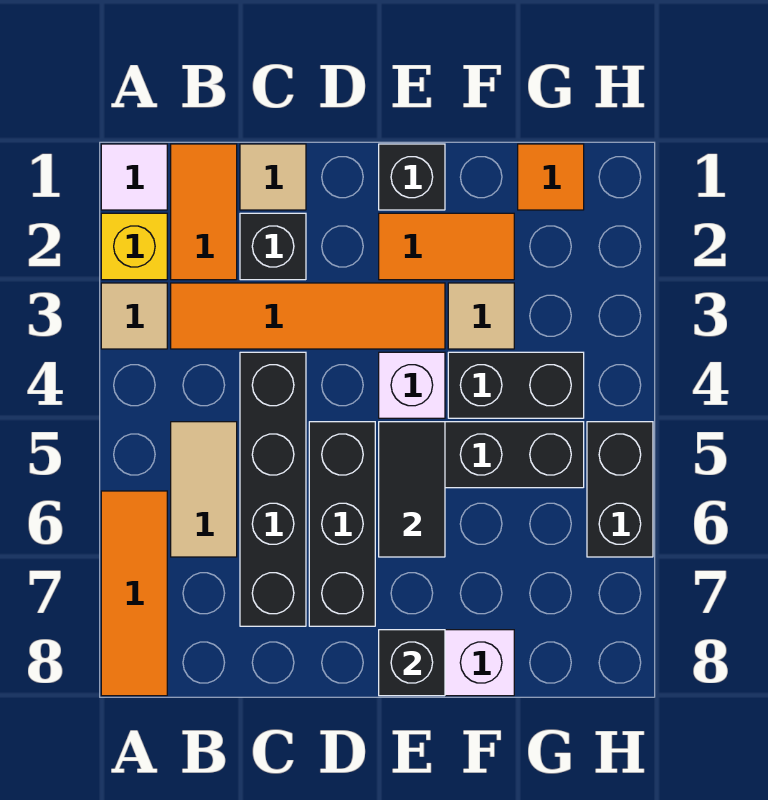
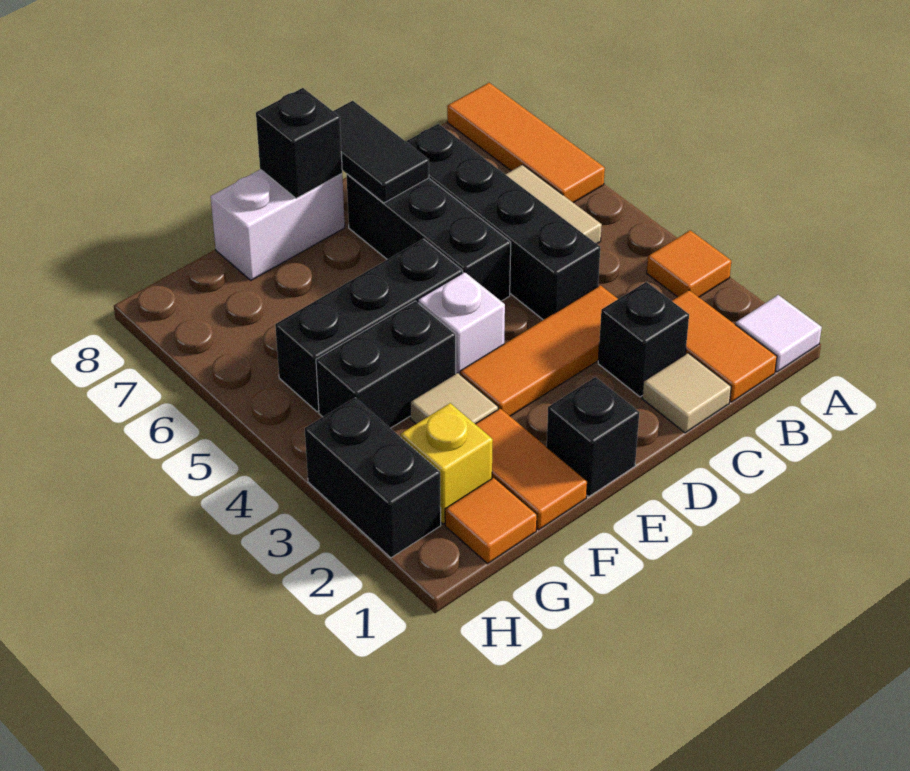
yellow brick A2 level 1 -> yellow brick G2 level 1
tan tile A3 level 1 -> orange tile A3 level 1
orange tile B3:E3 level 1 -> orange tile C3:E3 level 1
orange tile E2:F2 level 1 -> orange tile F1:F2 level 1
black tile E5:E6 level 2 -> black tile D7:D8 level 2
black brick H5:H6 level 1 -> black brick H2:H3 level 1

